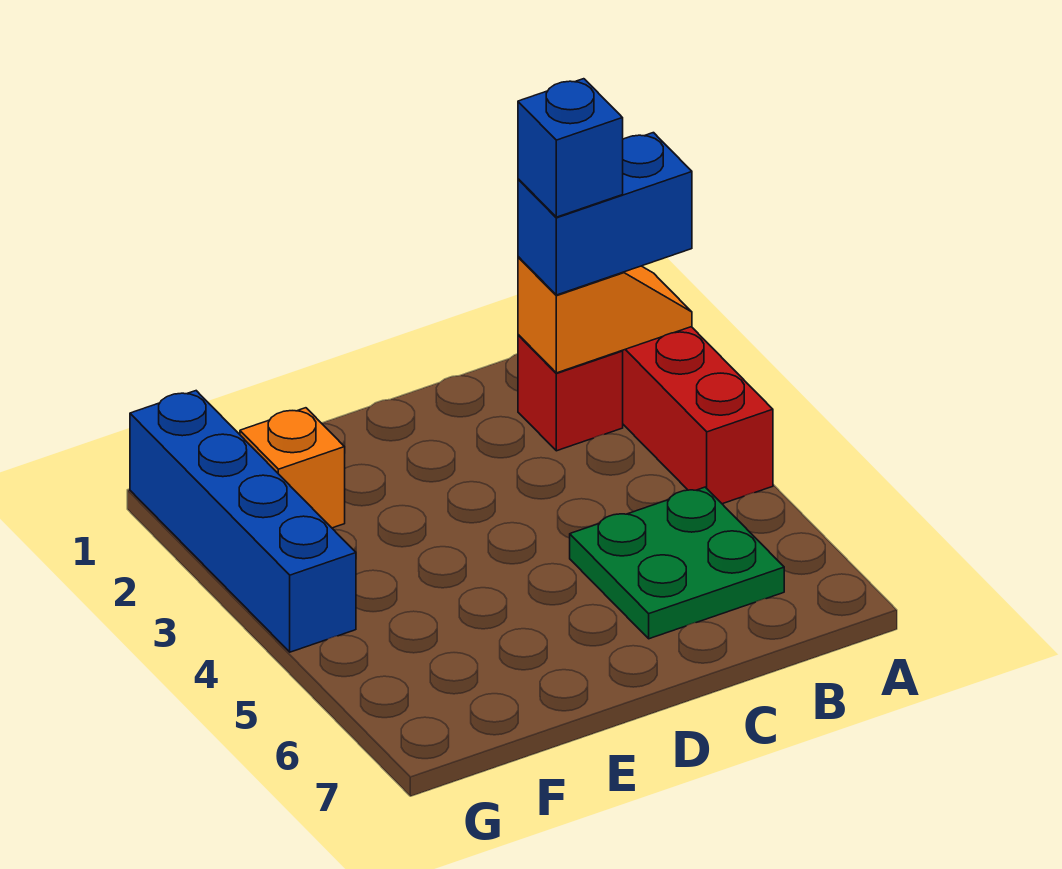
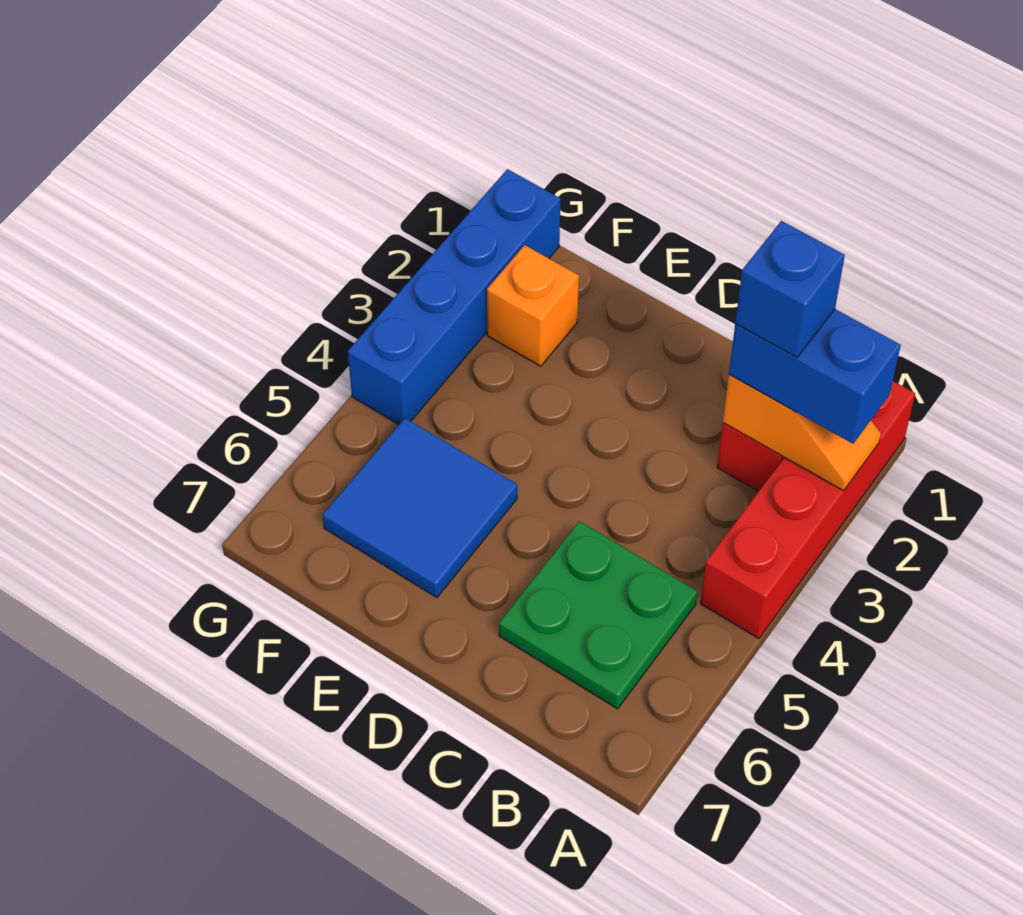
none -> blue tile E5:F6 level 1

